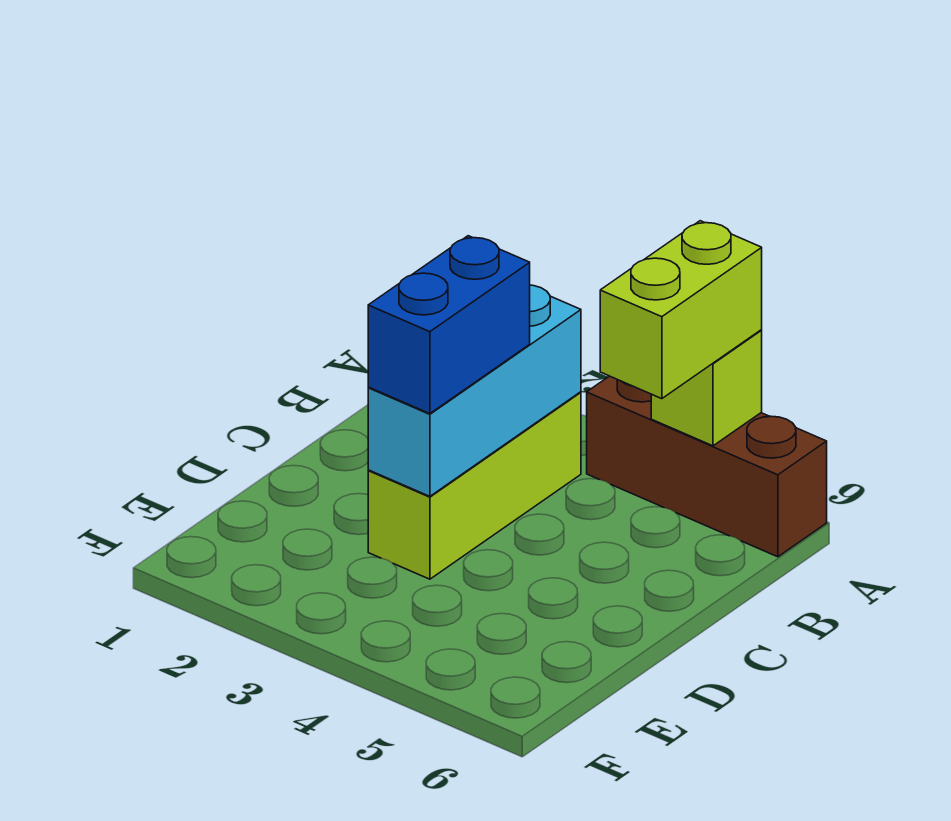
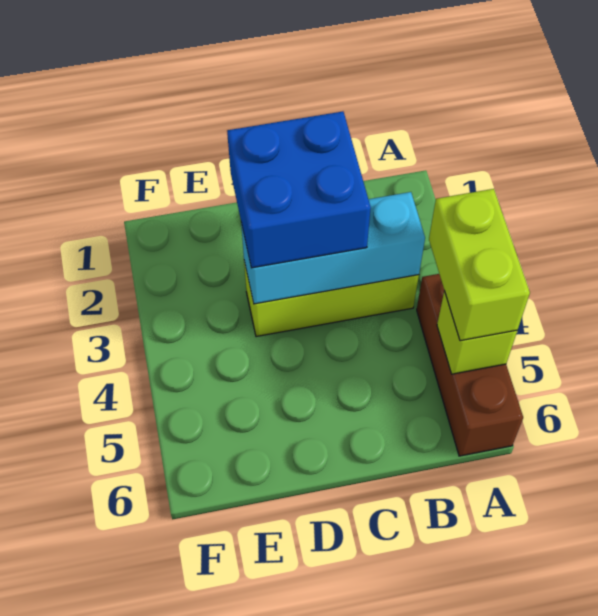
lime brick A5:B5 level 3 -> lime brick A4:A5 level 3
blue brick C3:D3 level 3 -> blue brick C2:D3 level 3

